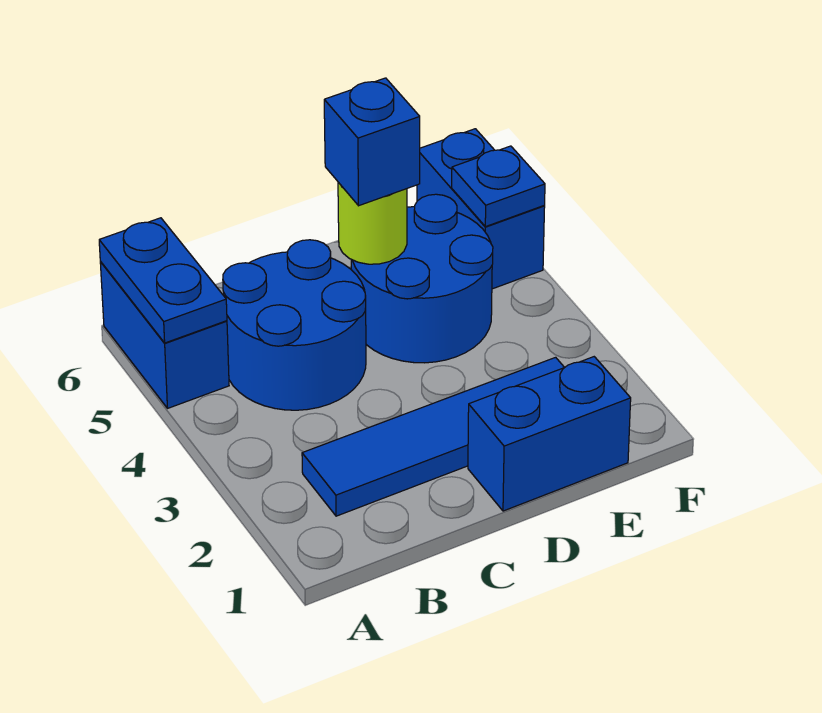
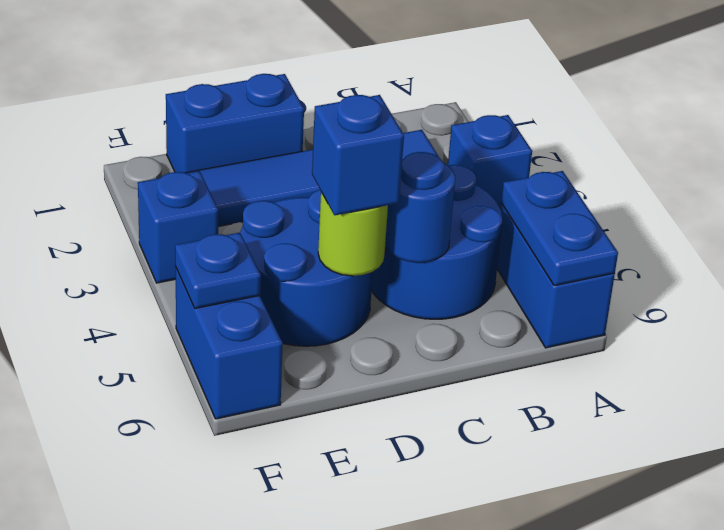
none -> blue brick A3 level 1
none -> blue round brick C5 level 2
none -> blue brick F3 level 1

